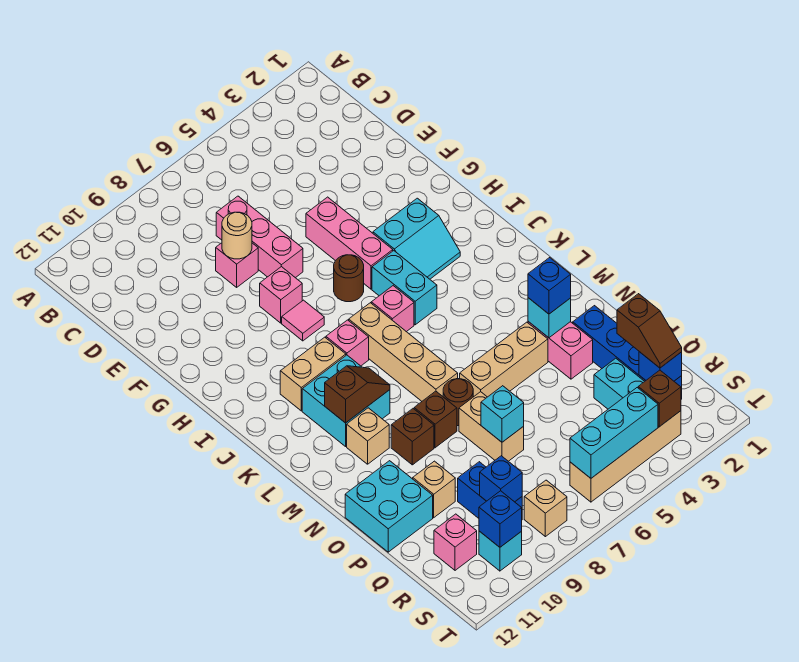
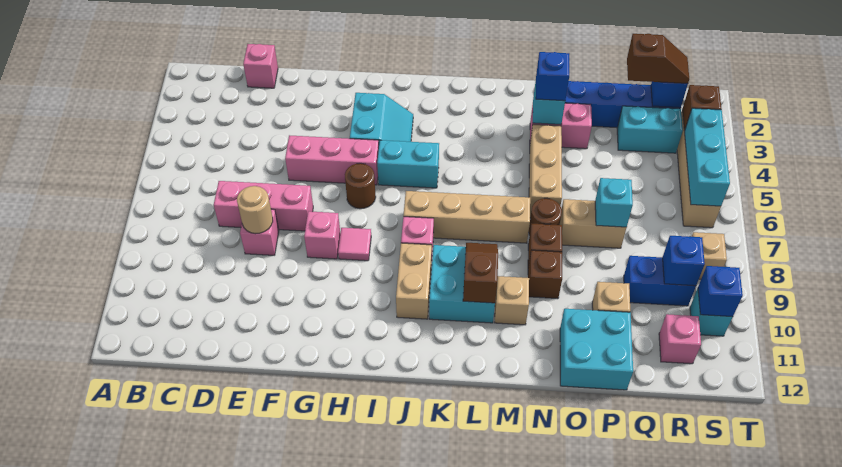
pink brick J6 level 1 -> pink brick D1 level 1

